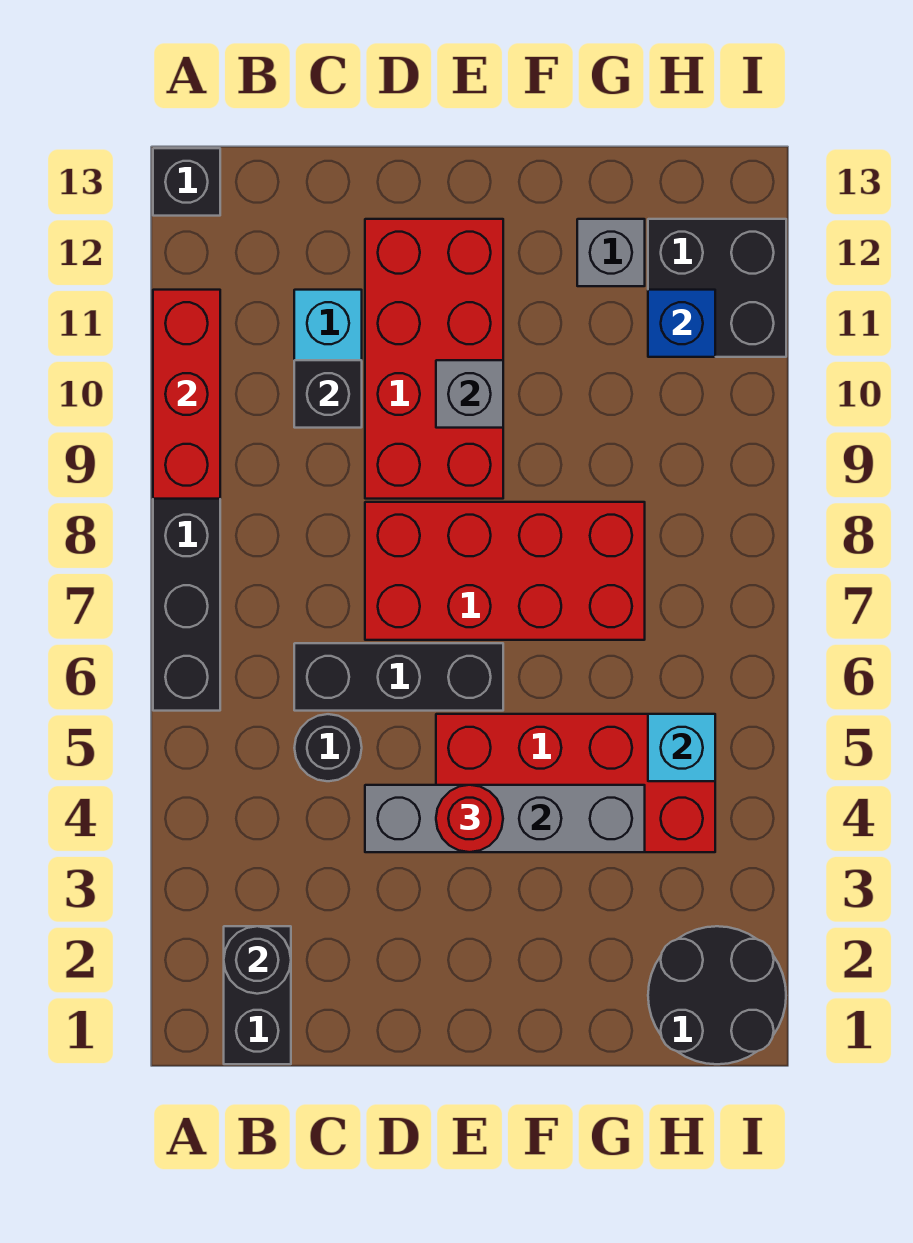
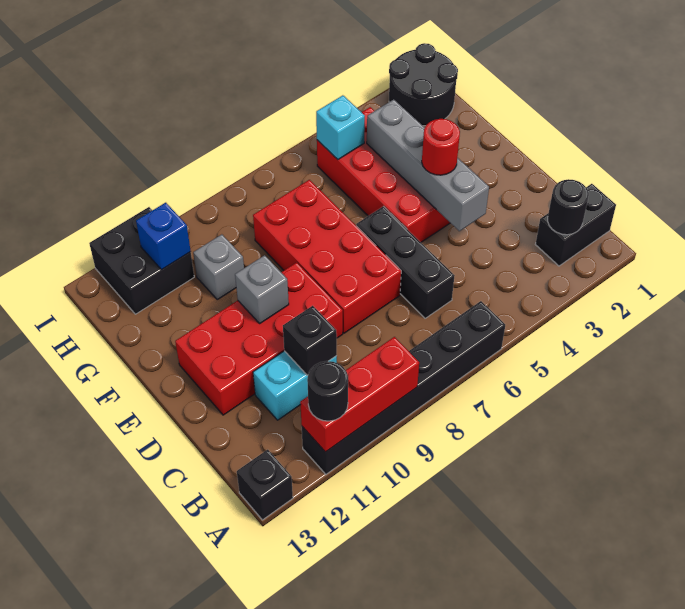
black round brick C5 level 1 -> black round brick A11 level 3
grey brick G12 level 1 -> grey brick G10 level 1

